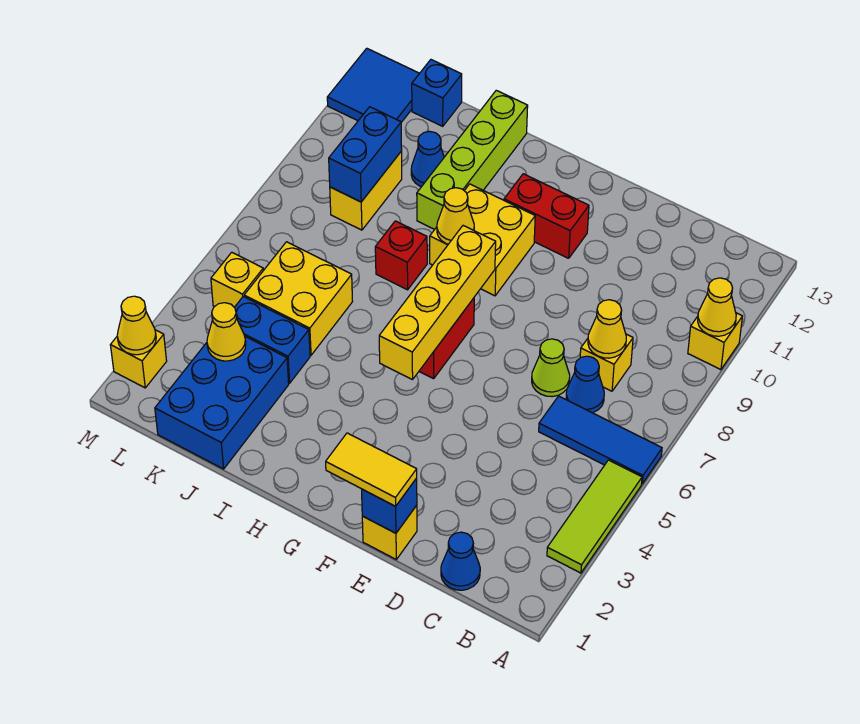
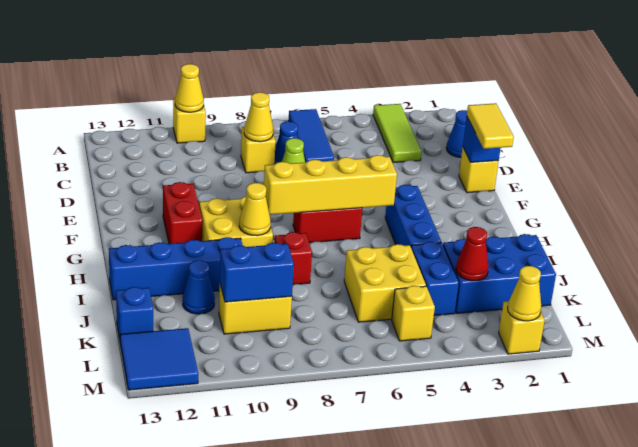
lime tile A3:A5 level 1 -> lime tile A3:C3 level 1
none -> blue brick G4:I4 level 1
lime brick I10:I13 level 1 -> blue brick I10:I13 level 1
yellow cone K3 level 2 -> red cone K3 level 2

